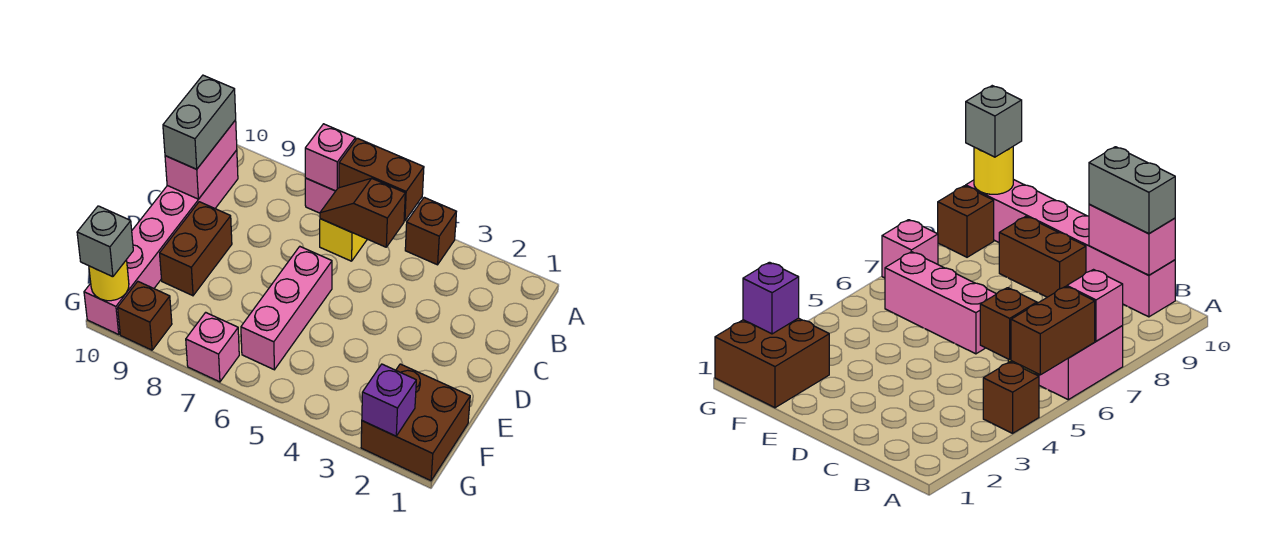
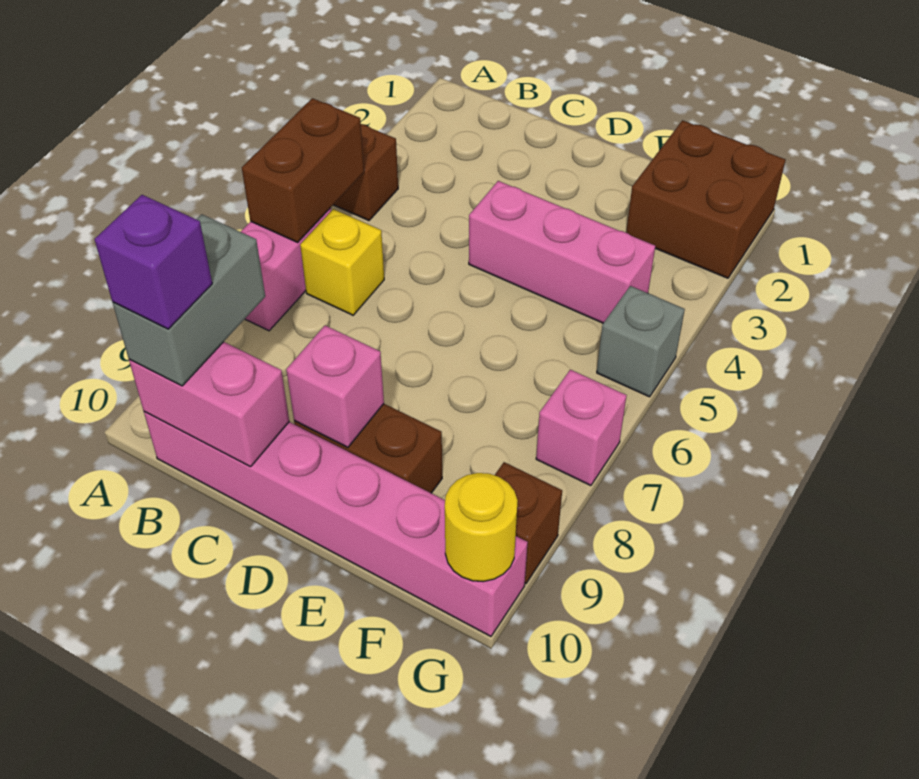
pink brick A7 level 2 -> pink brick D9 level 2
brown slope B5:B6 level 2 top 5 -> none
grey brick B10:C10 level 3 -> grey brick B9:B10 level 3
pink brick D6:F6 level 1 -> pink brick D4:F4 level 1
purple brick G2 level 2 -> purple brick B10 level 4
grey brick G10 level 3 -> grey brick G5 level 1

